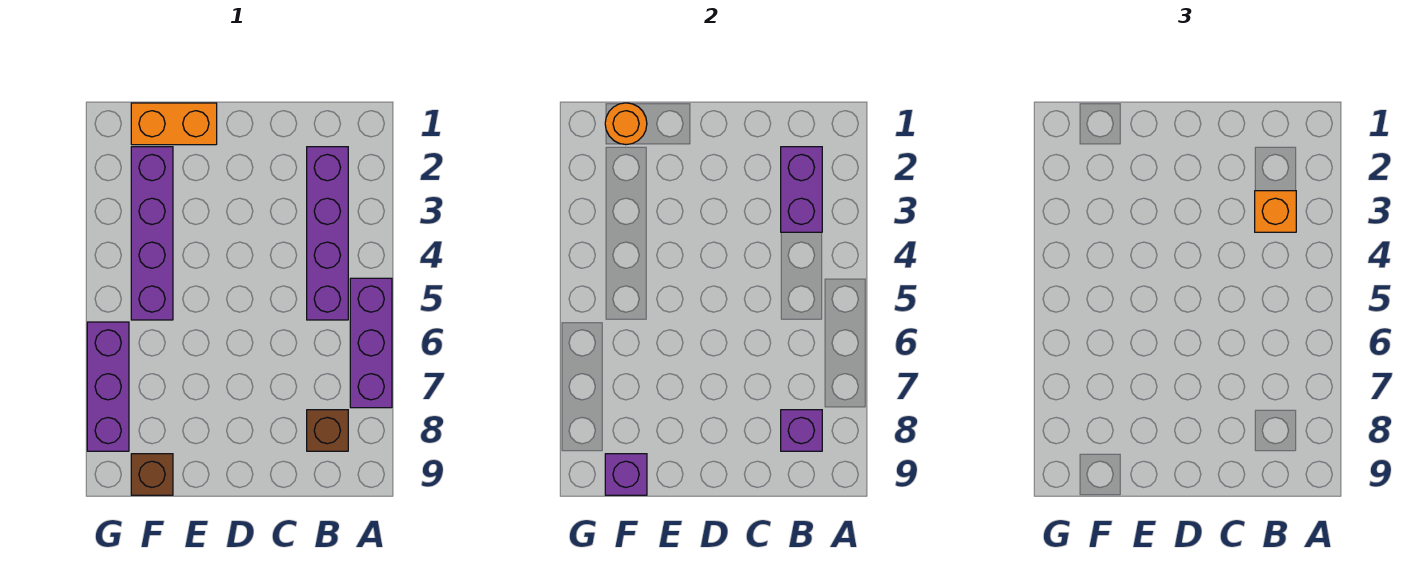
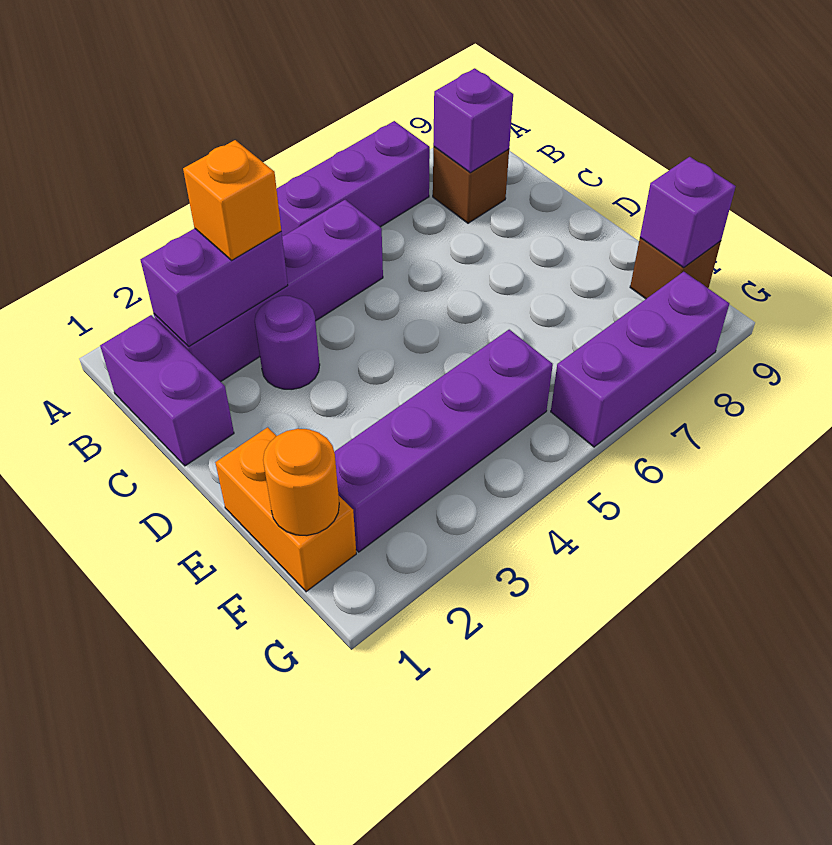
none -> purple brick B1:C1 level 1
none -> purple round brick C3 level 1

